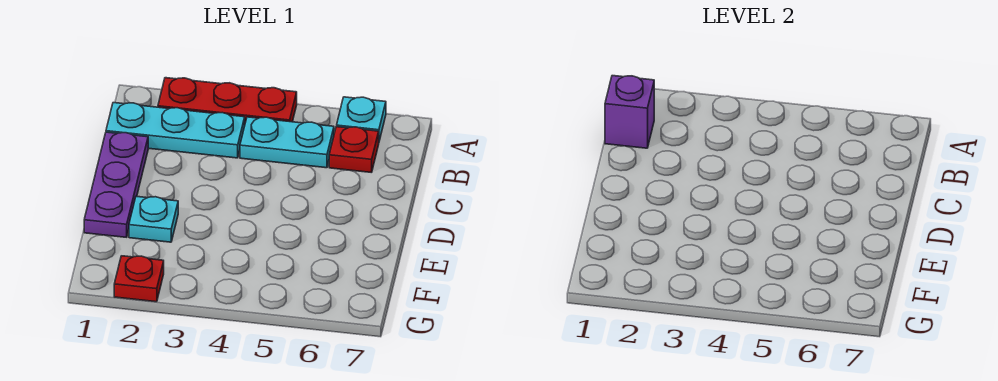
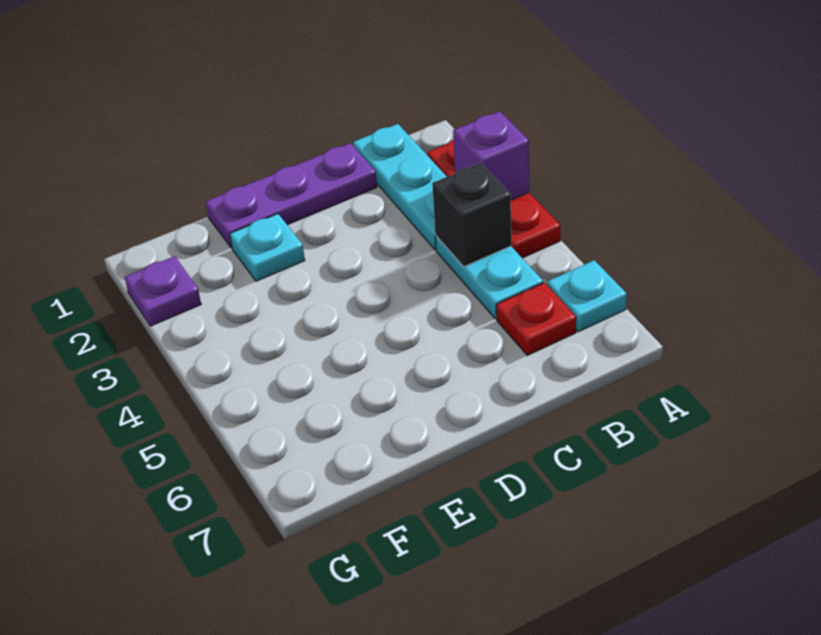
purple brick B1 level 2 -> purple brick A3 level 2
none -> black brick B4 level 2
red plate G2 level 1 -> purple plate G2 level 1

